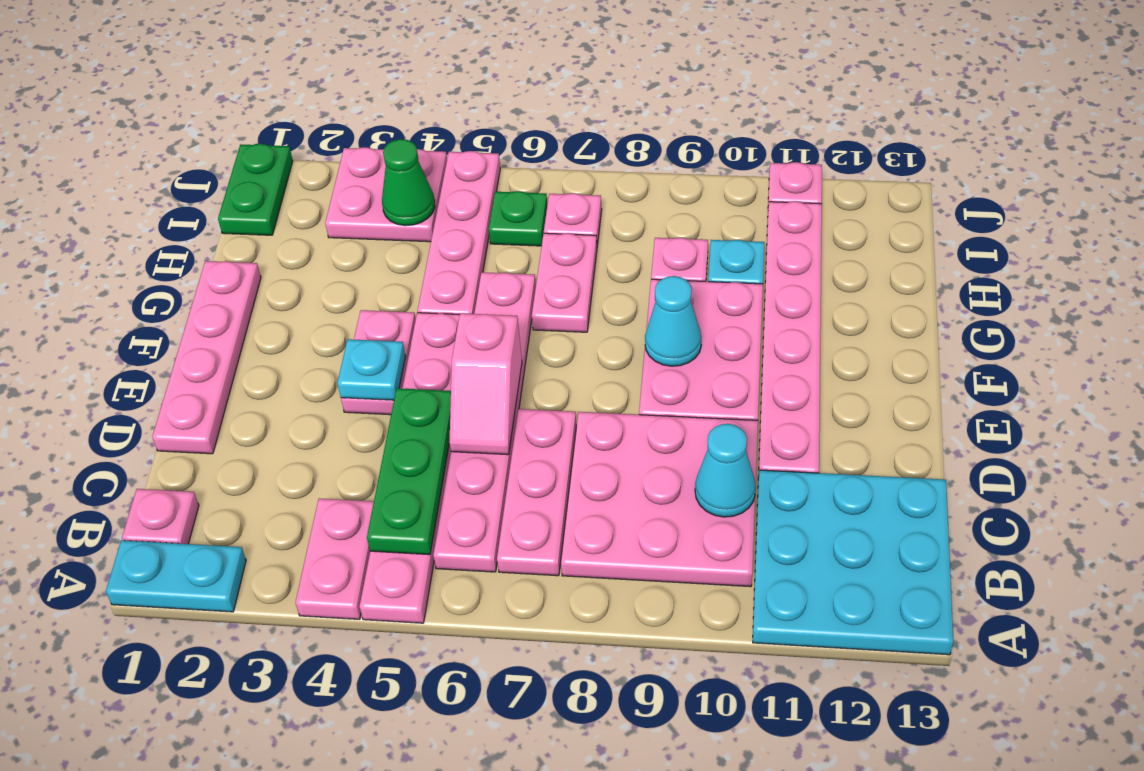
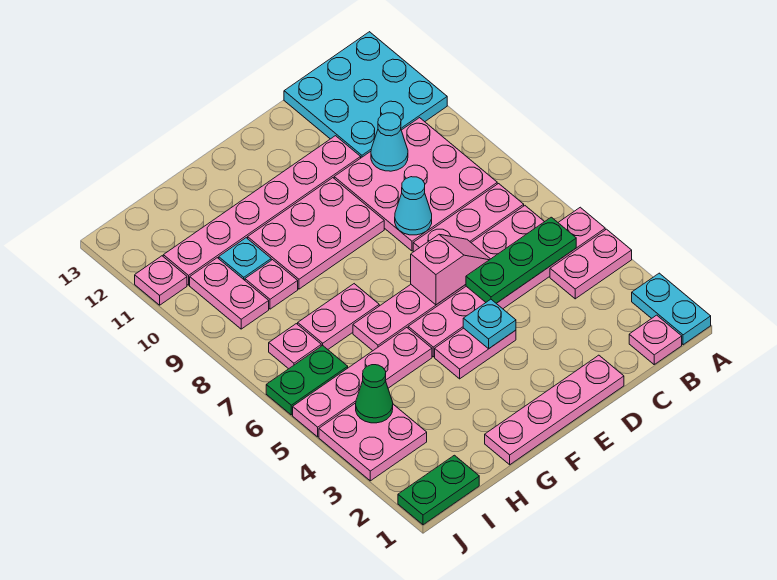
cyan cone F9 level 2 -> cyan cone D8 level 2
green plate I6 level 1 -> green plate I6:J6 level 1
none -> pink plate I9:I10 level 1

